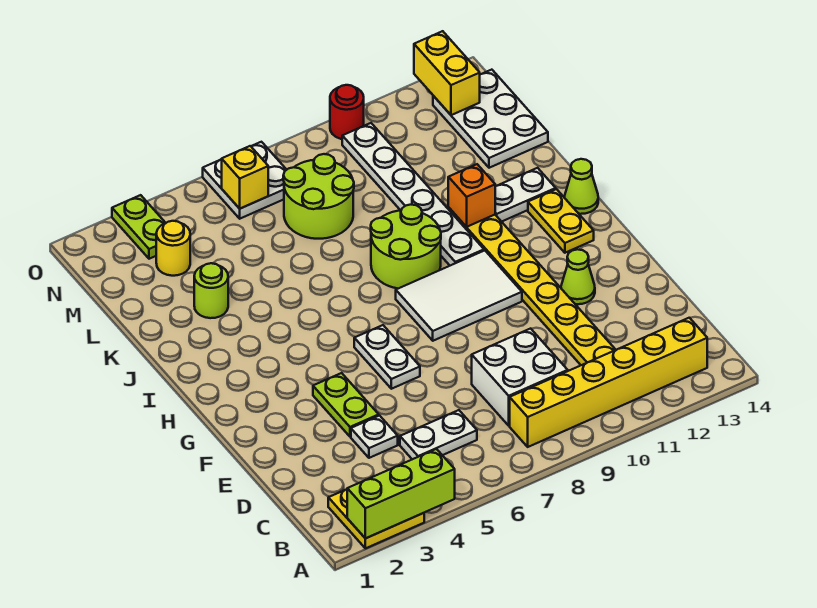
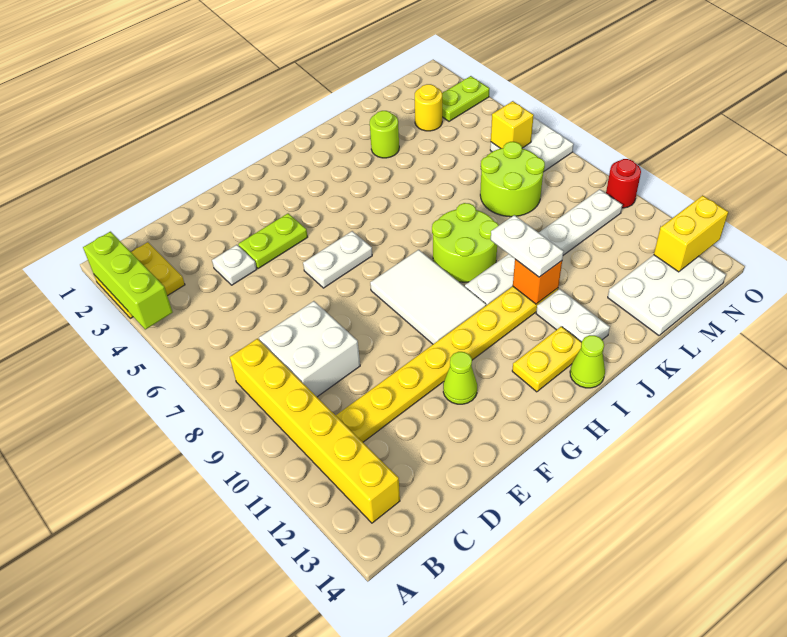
white plate C5:C6 level 1 -> white plate J10:J11 level 3

